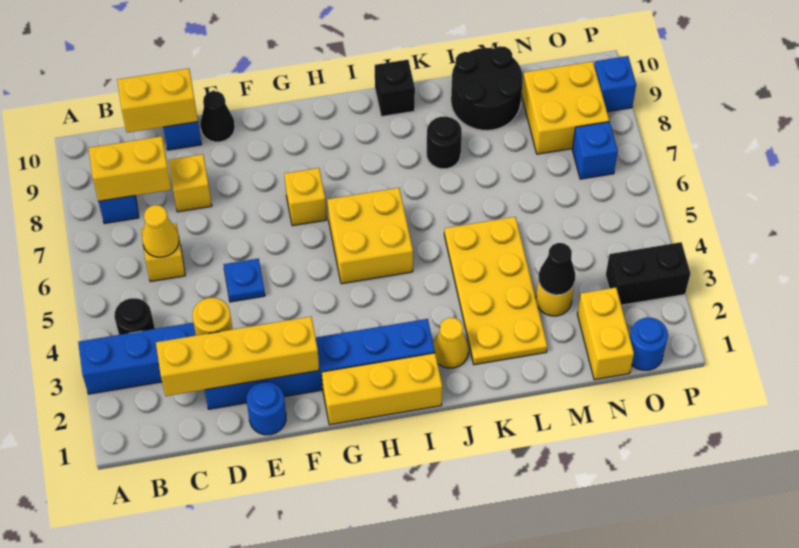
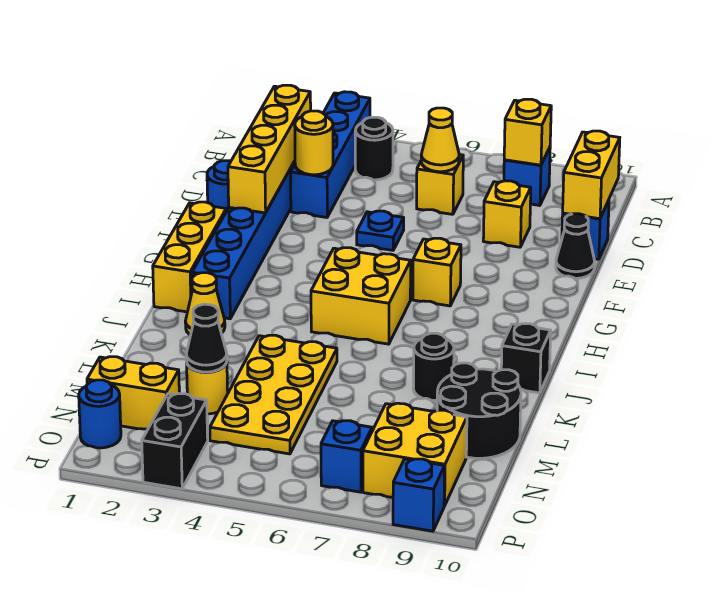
yellow brick B8:C8 level 2 -> yellow brick B8 level 2
yellow plate K2:L5 level 1 -> yellow plate K4:N5 level 1

